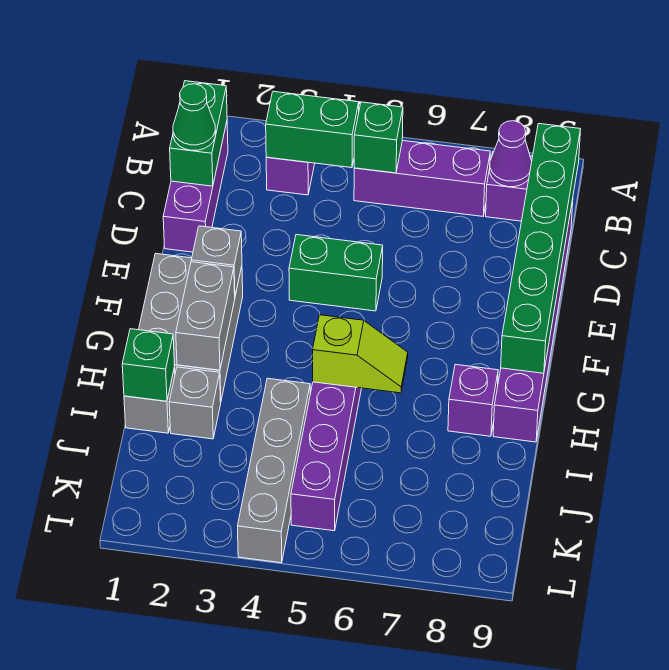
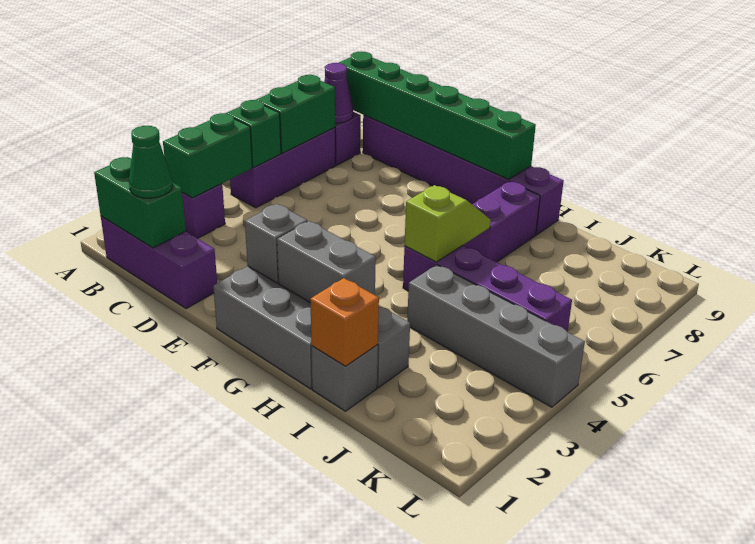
green brick E4:E5 level 1 -> green brick B6:B7 level 2
purple brick H8 level 1 -> purple brick H7:H8 level 1
green brick I1 level 2 -> orange brick I1 level 2

